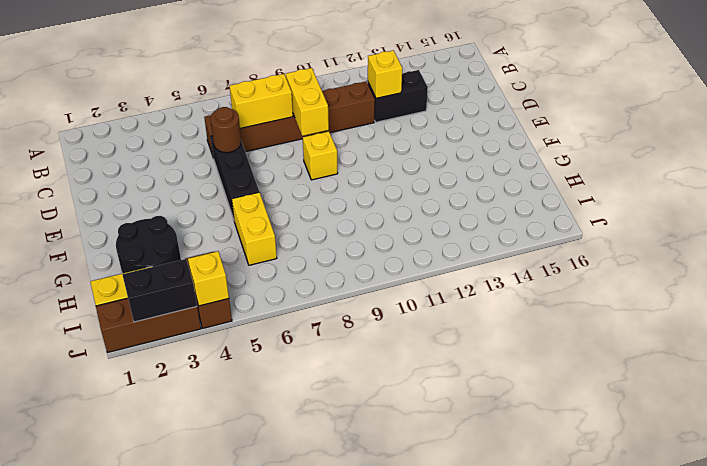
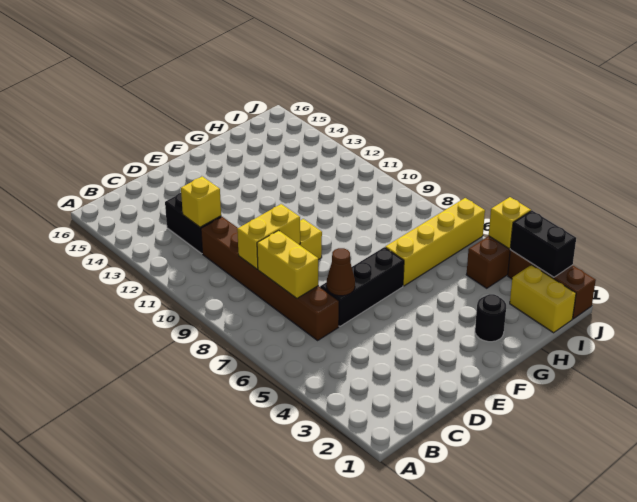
brown round brick D6 level 2 -> brown cone D6 level 2
black round brick G2:H3 level 1 -> black round brick G2 level 1
yellow brick G6:H6 level 1 -> yellow brick G6:J6 level 1

